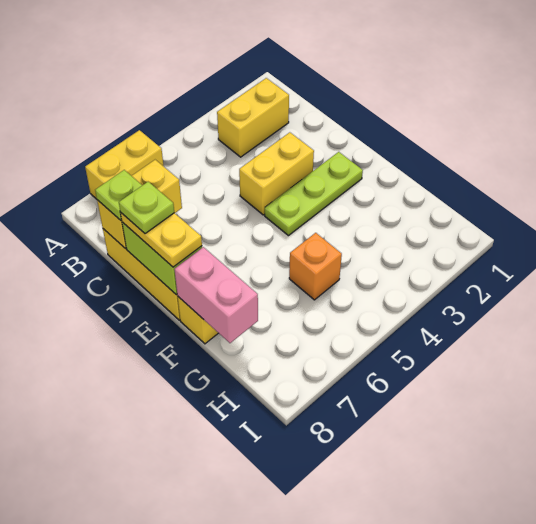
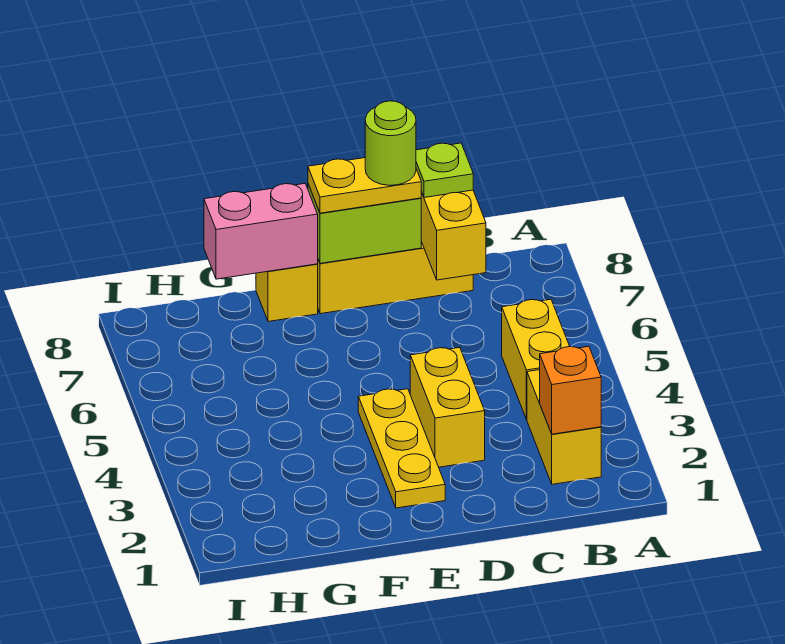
yellow brick A6:A7 level 1 -> yellow brick B4:B5 level 1
lime plate D8 level 4 -> lime round brick D8 level 4
lime plate E2:E4 level 1 -> yellow plate E2:E4 level 1
orange brick G5 level 1 -> orange brick B2 level 2

